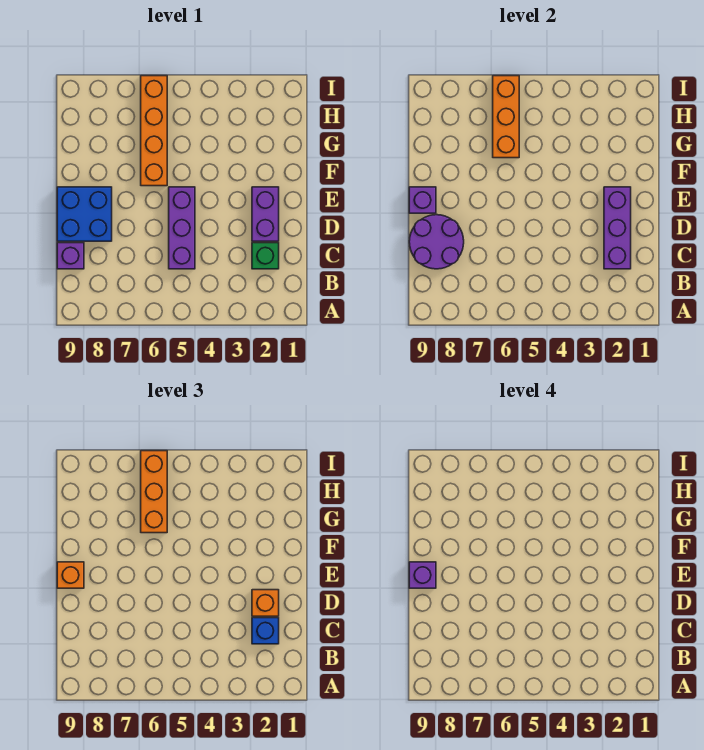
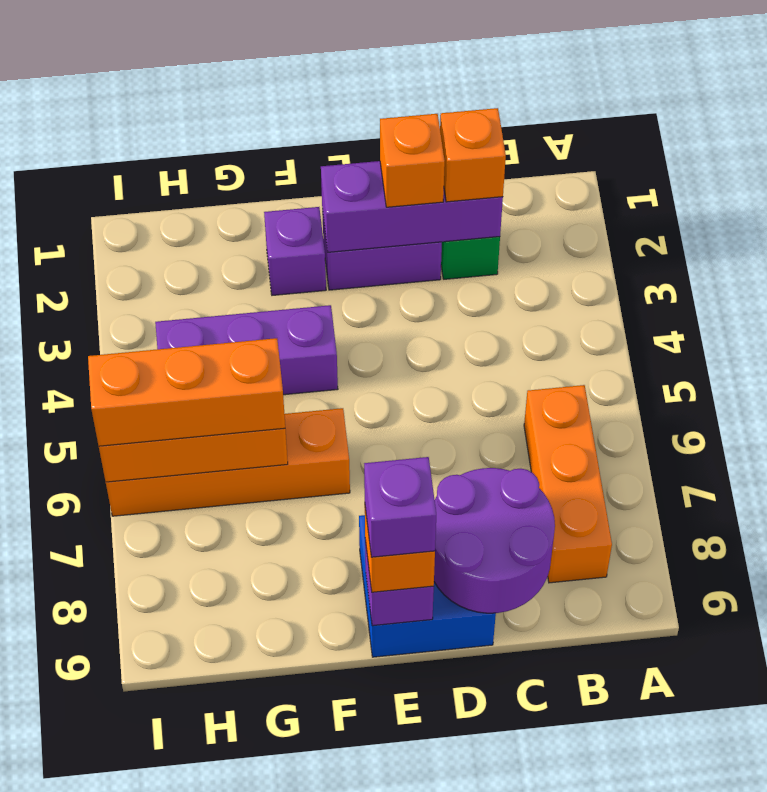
none -> orange brick B6:B8 level 1
blue brick C2 level 3 -> orange brick C2 level 3
purple brick C5:E5 level 1 -> purple brick F4:H4 level 1
purple brick C9 level 1 -> purple brick F2 level 1

